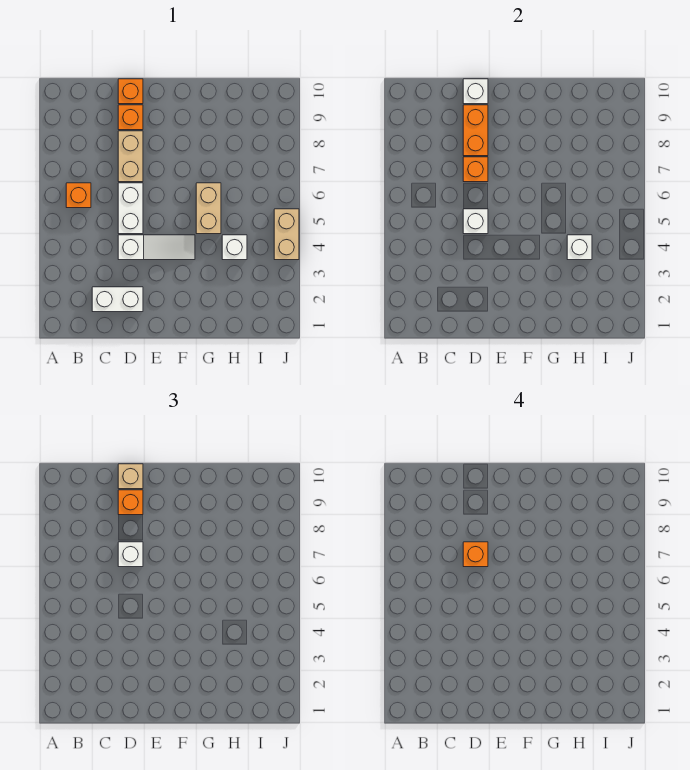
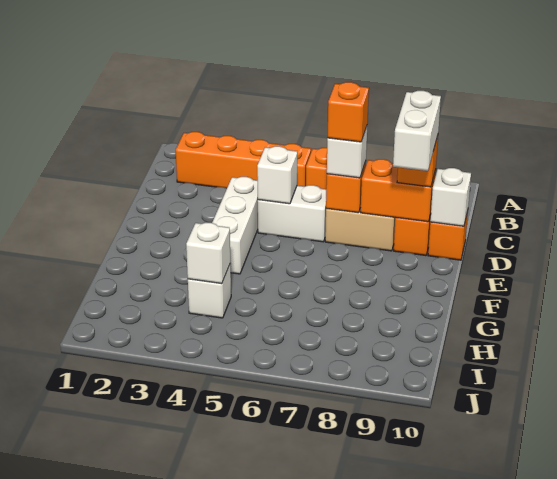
none -> orange brick B2:B5 level 1
white brick C2:D2 level 1 -> white brick D9:E9 level 4
white slope D4:F4 level 1 top D -> white brick D4:F4 level 1
tan brick D10 level 3 -> none
tan brick G5:G6 level 1 -> none
tan brick J4:J5 level 1 -> none

